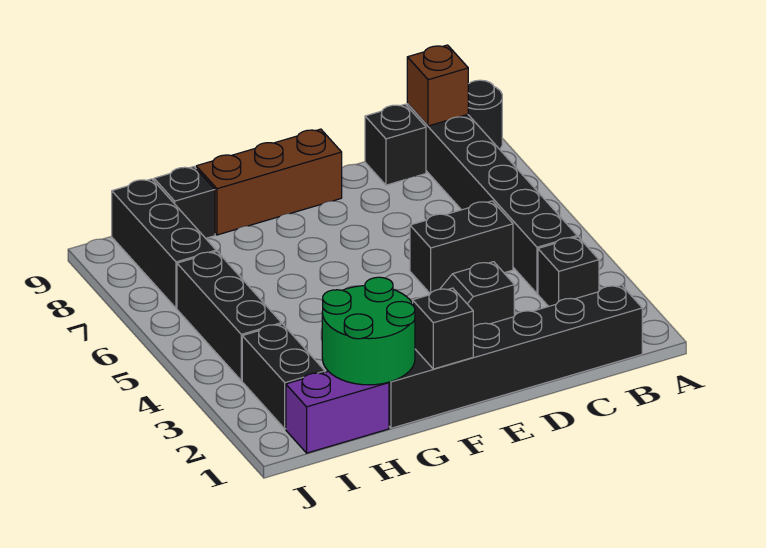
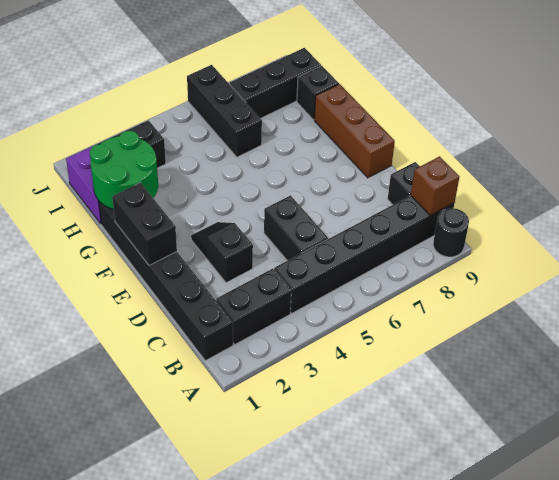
black brick B3 level 1 -> black brick B2:B3 level 1
black brick F1 level 2 -> black brick E1:F1 level 2
black brick I4:I6 level 1 -> black brick H6:J6 level 1

